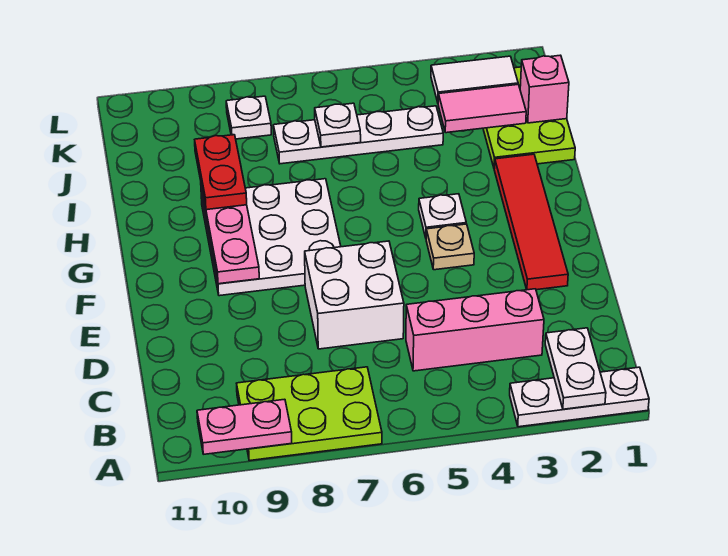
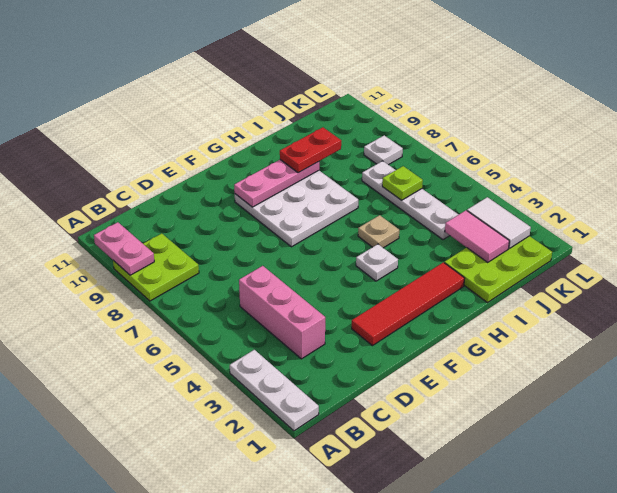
white plate A2:B2 level 2 -> none
lime plate A7:B9 level 1 -> lime plate A8:B9 level 1
white brick D6:E7 level 1 -> none
tan plate F4 level 1 -> tan plate H5 level 1
pink brick J1 level 2 -> none
white plate J6 level 2 -> lime plate J6 level 2

